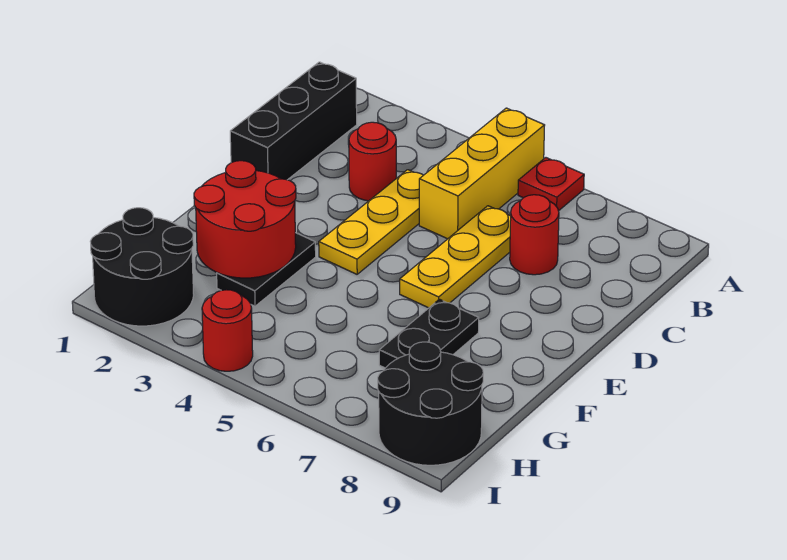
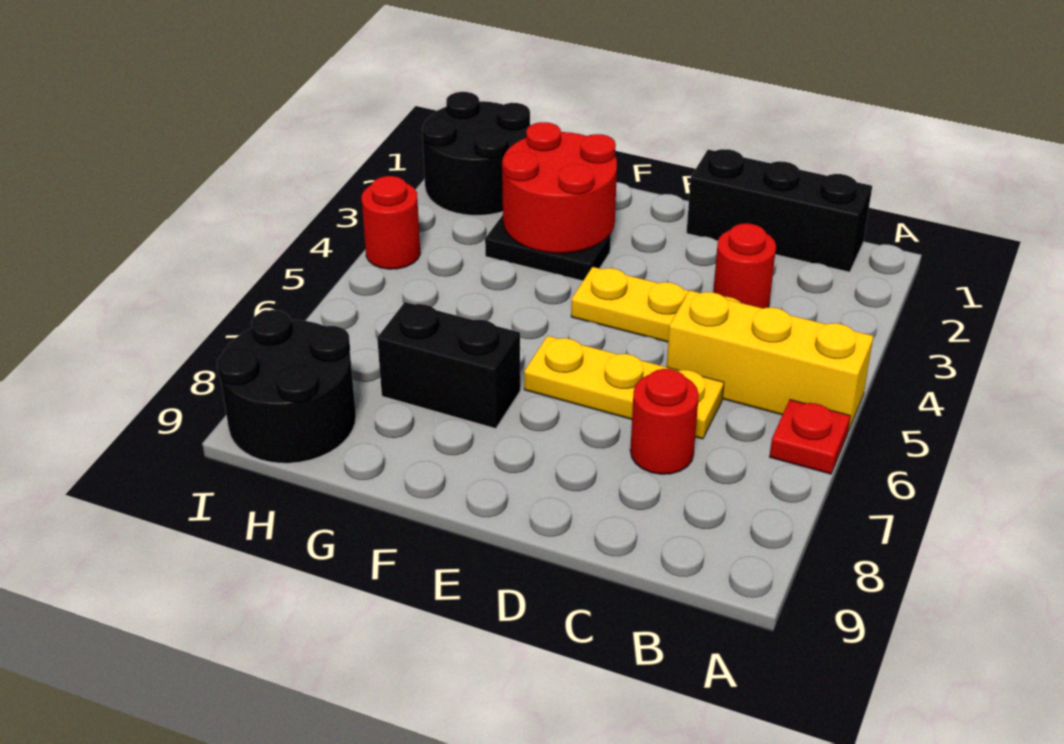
black plate F7:G7 level 1 -> black brick F7:G7 level 1

